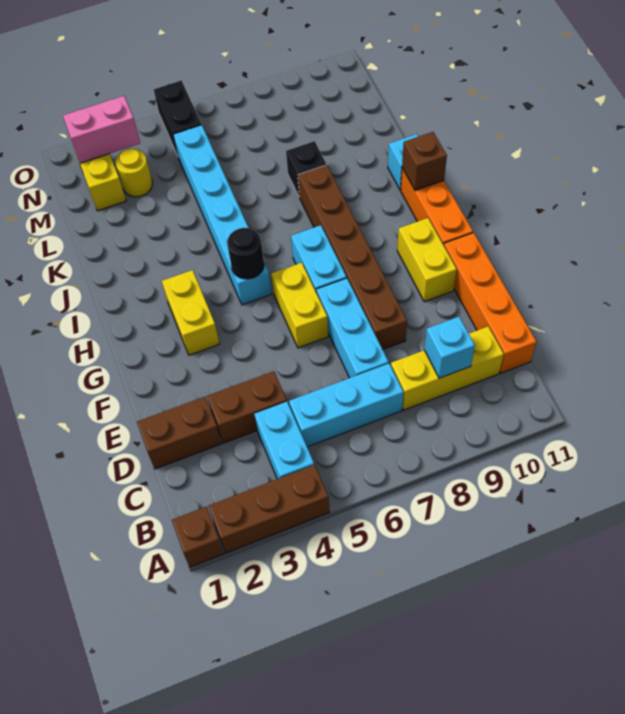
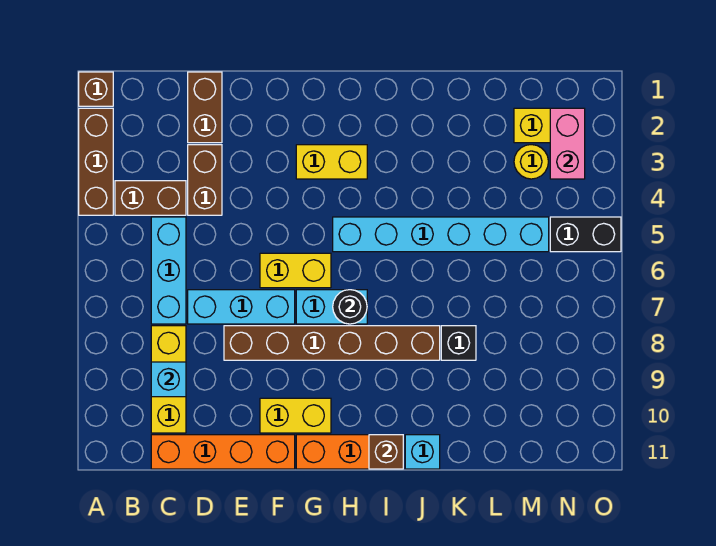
cyan brick B4:C4 level 1 -> brown brick B4:C4 level 1
black round brick H5 level 2 -> black round brick H7 level 2

